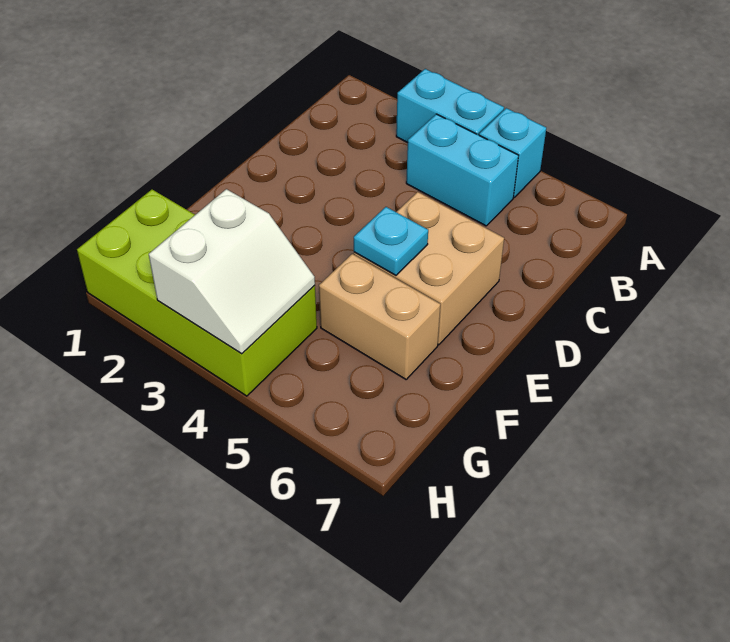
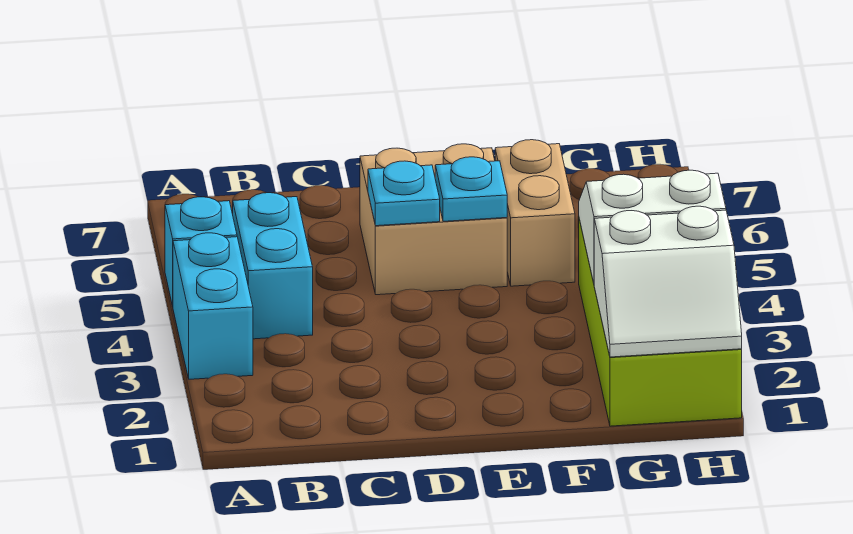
none -> cyan plate D5 level 2
none -> white slope G1:H2 level 2 top 2

